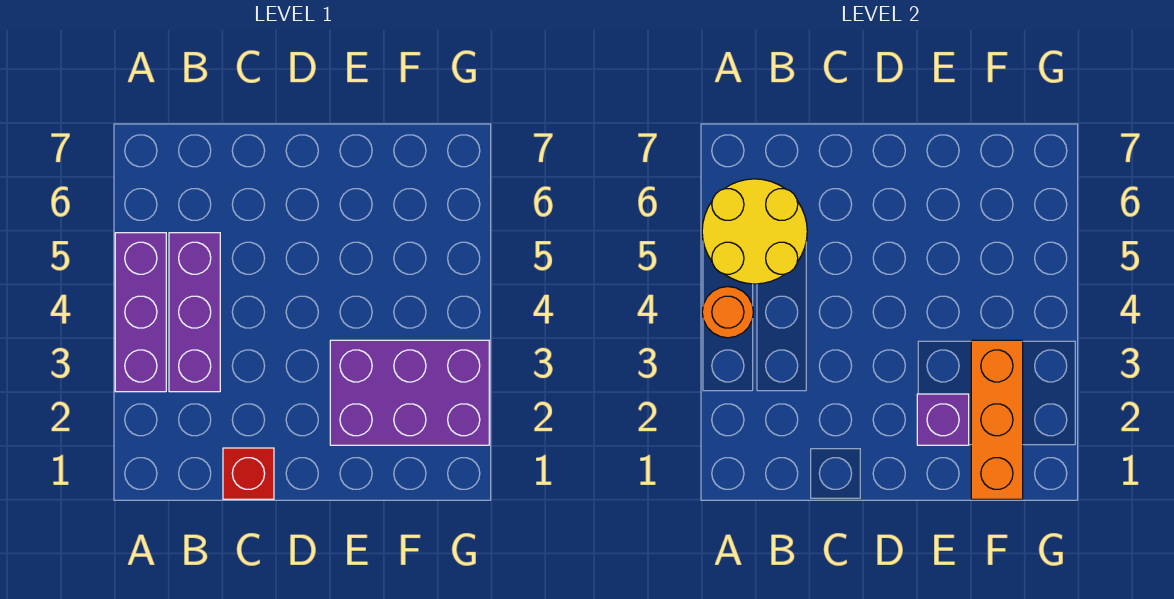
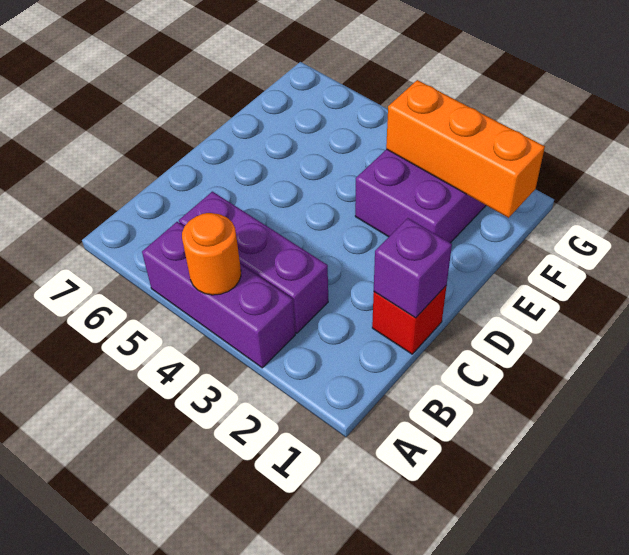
yellow round brick A5:B6 level 2 -> none
purple brick E2 level 2 -> purple brick C1 level 2

